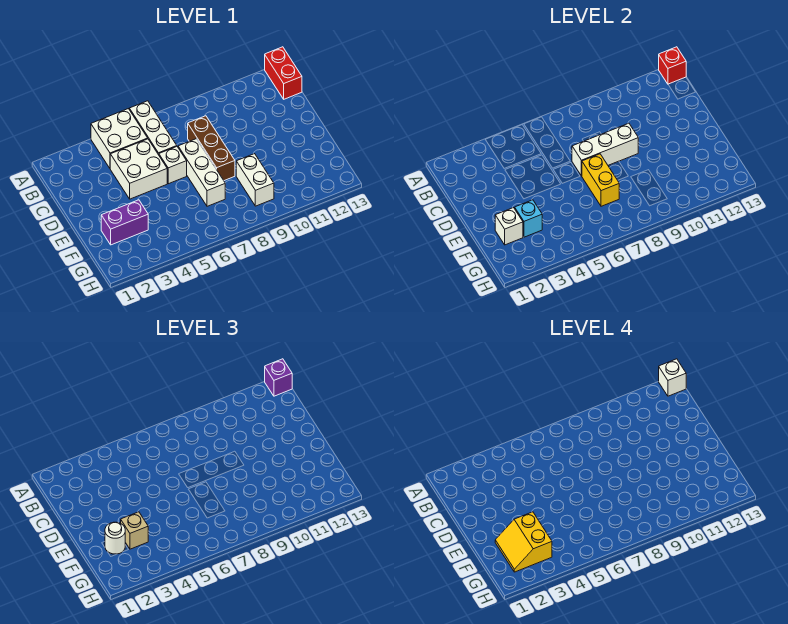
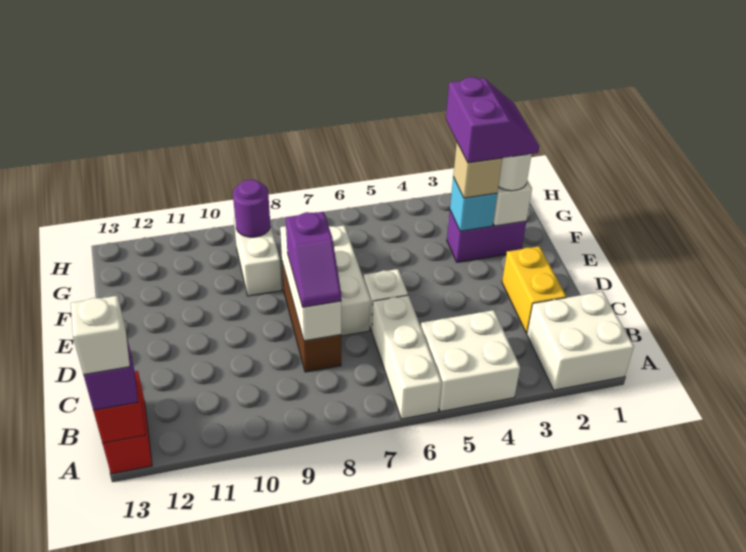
white brick C4:D5 level 1 -> white brick A1:B2 level 1
none -> purple slope C8:D8 level 3 top D
white brick D7:D9 level 2 -> white brick C8:E8 level 2
yellow brick E7:F7 level 2 -> yellow brick C2:D2 level 1
yellow slope F2:G3 level 4 top 3 -> purple slope F2:G3 level 4 top 3
none -> purple round brick G9 level 2

